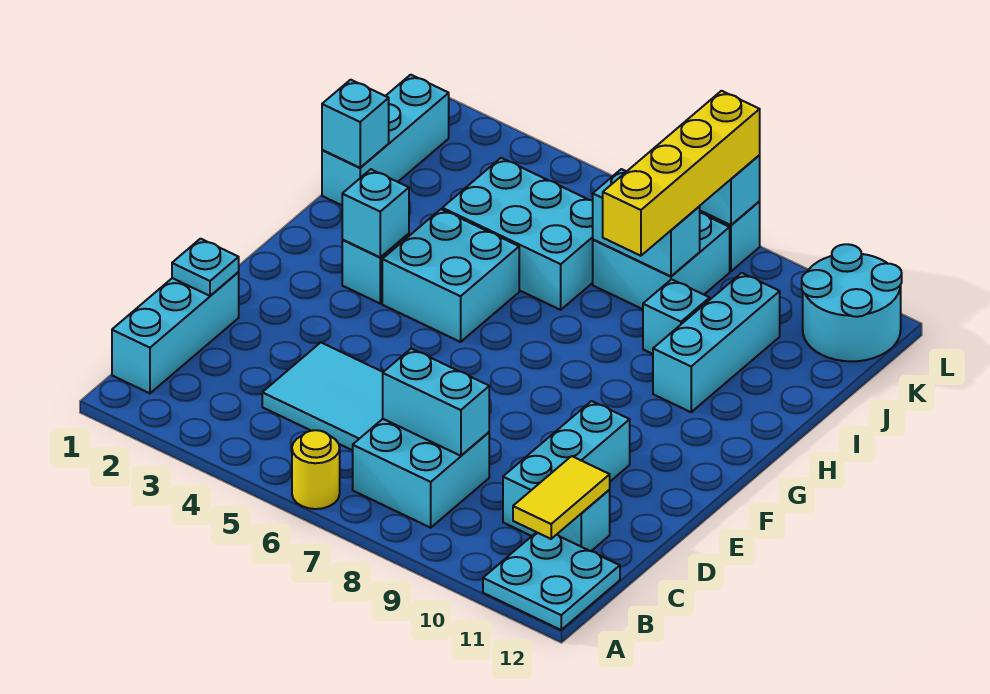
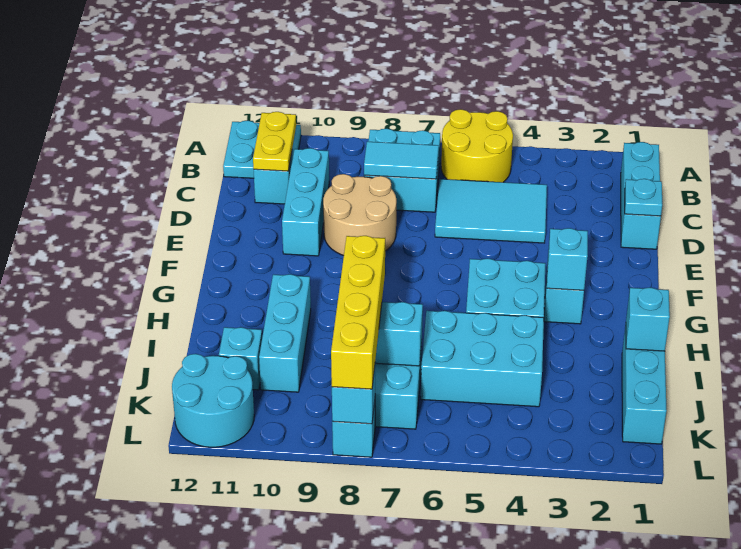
yellow round brick A6 level 1 -> yellow round brick A5:B6 level 1
yellow tile B11:C11 level 2 -> yellow plate B11:C11 level 2
cyan brick C7:C8 level 2 -> cyan tile C7:C8 level 2
none -> tan round brick D8:E9 level 1
cyan brick I9 level 1 -> cyan brick J11 level 1

